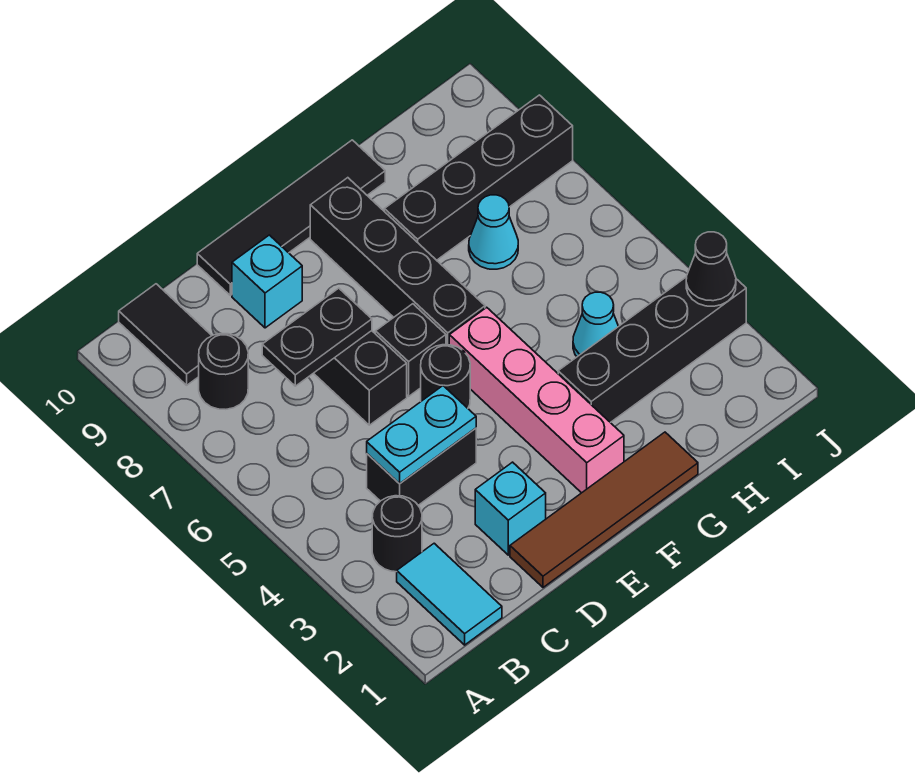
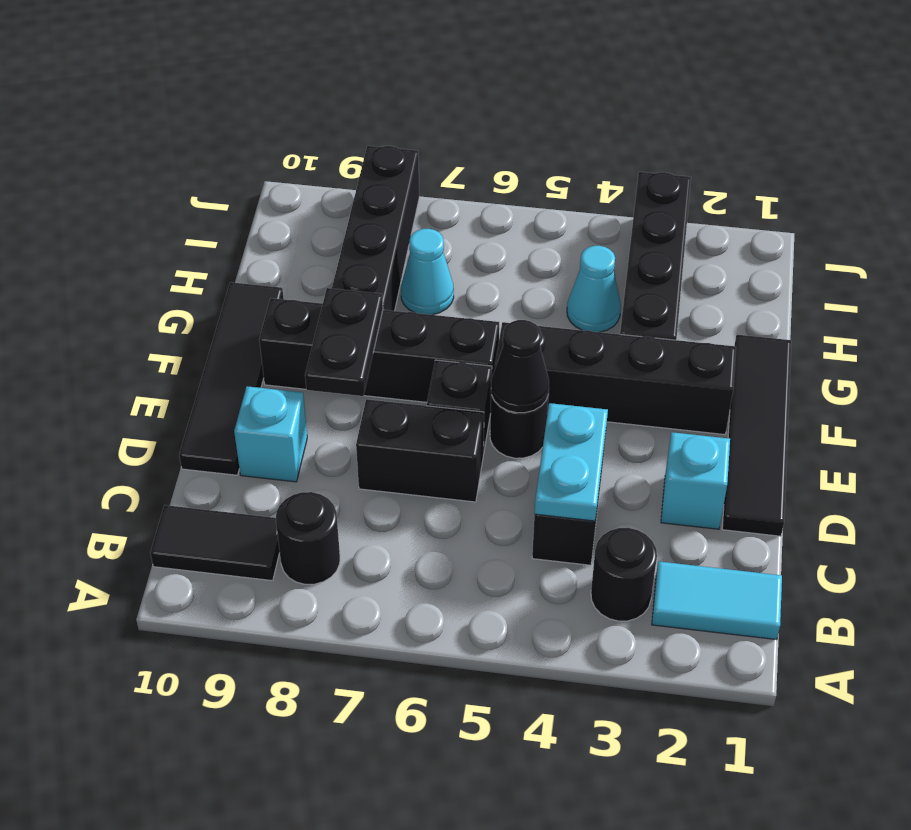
black plate C7:D7 level 2 -> black plate E8:F8 level 2
brown tile D1:G1 level 1 -> black tile D1:G1 level 1
pink brick F2:F5 level 1 -> black brick F2:F5 level 1
black cone J3 level 2 -> black cone E5 level 2

